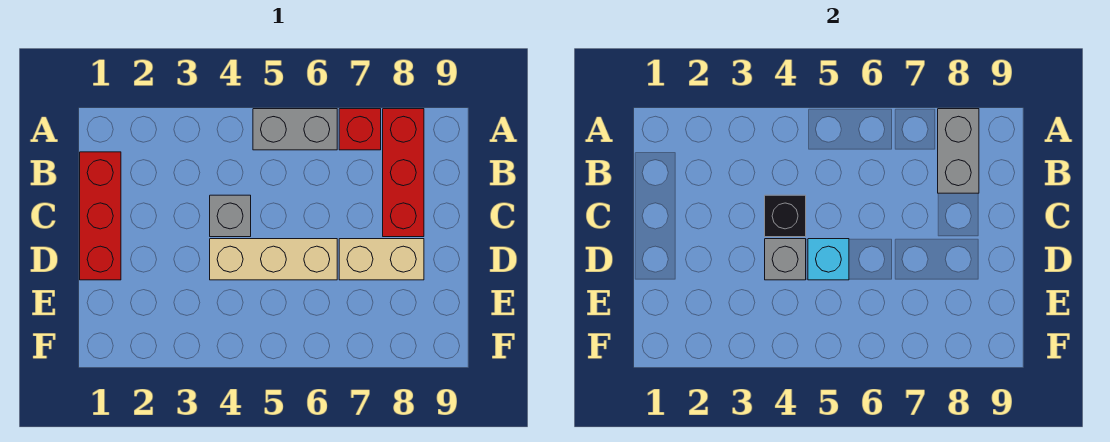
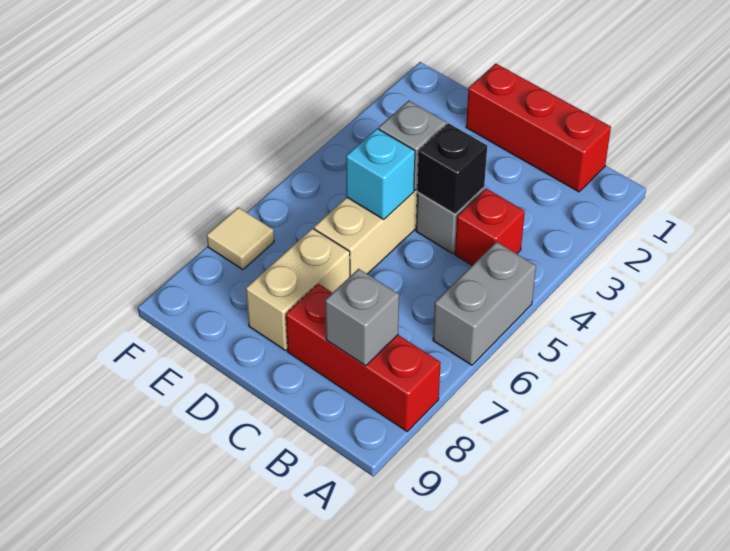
red brick A7 level 1 -> red brick B4 level 1
grey brick A8:B8 level 2 -> grey brick B8 level 2
none -> tan tile F7 level 1

